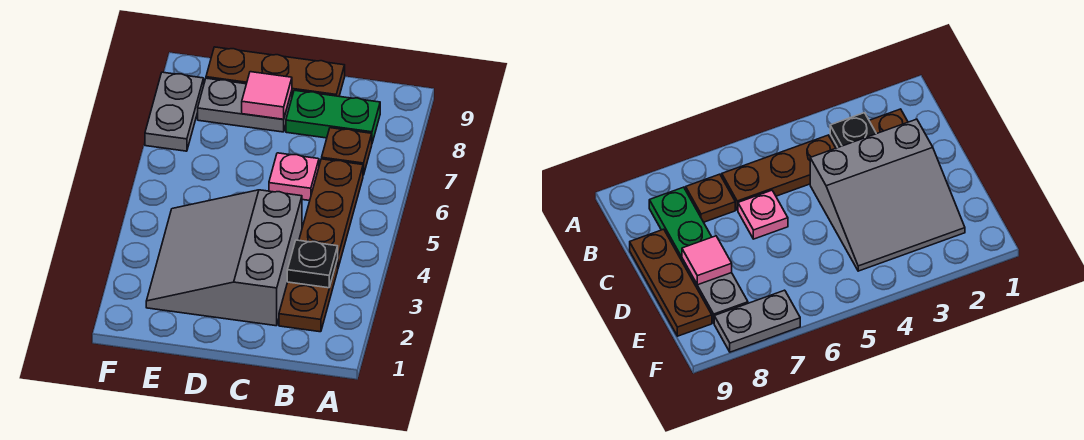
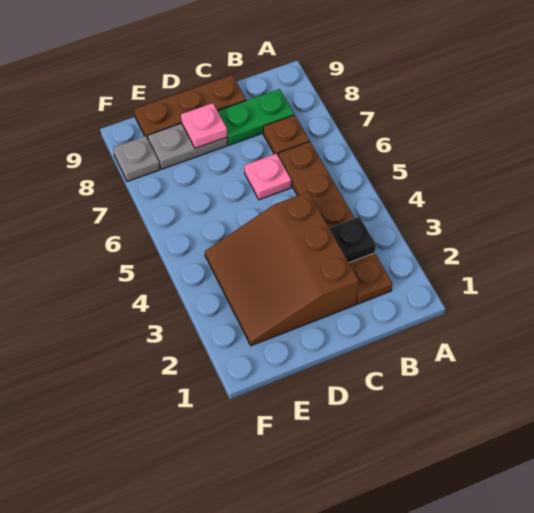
grey slope C2:E4 level 1 top C -> brown slope C2:E4 level 1 top C
pink tile D8 level 2 -> pink plate D8 level 2
grey plate F7:F8 level 1 -> grey plate F8 level 1

